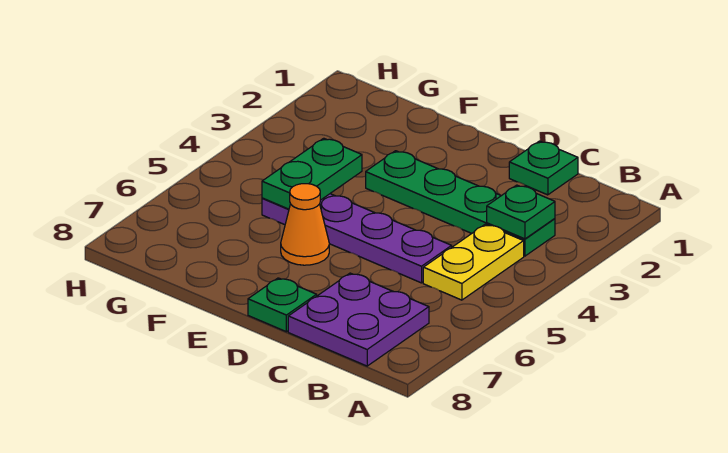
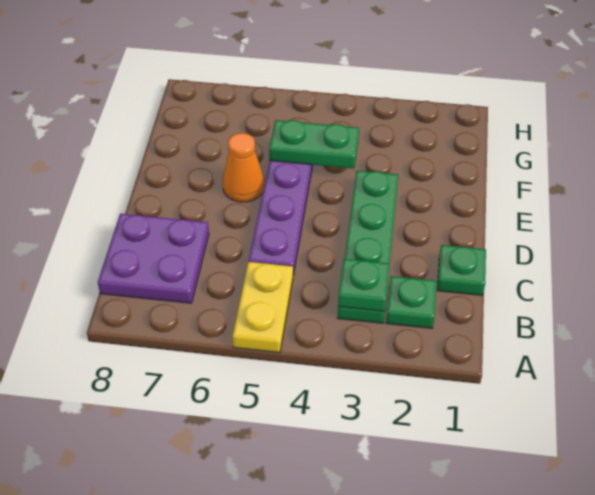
yellow plate B4:B5 level 1 -> yellow plate A5:B5 level 1
green plate D8 level 1 -> green plate B2 level 1

